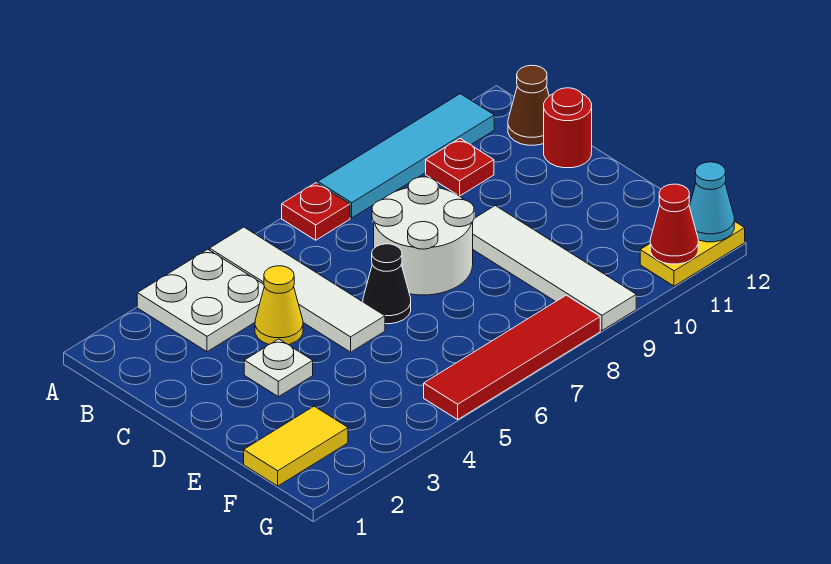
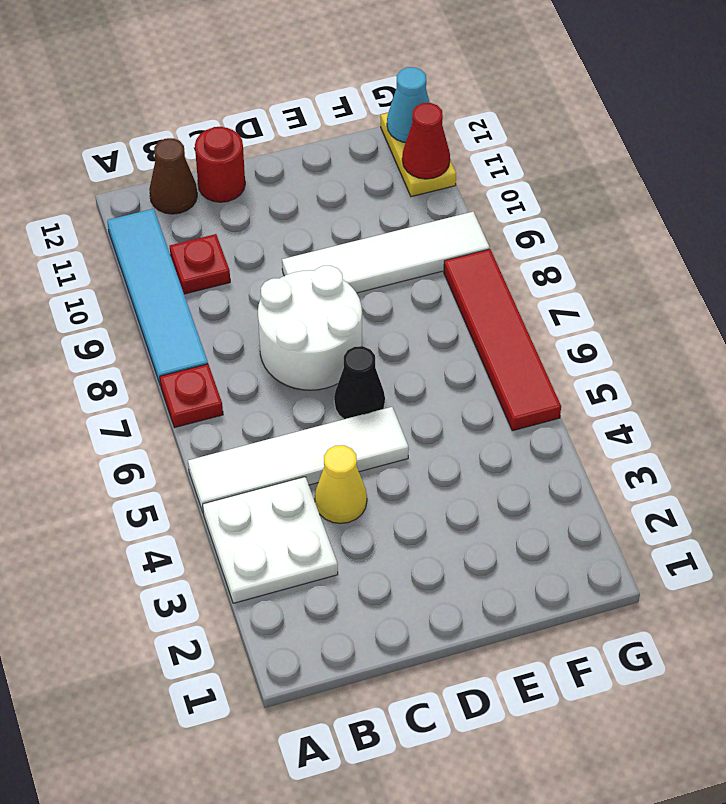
white plate D3 level 1 -> none
yellow tile F1:F2 level 1 -> none

